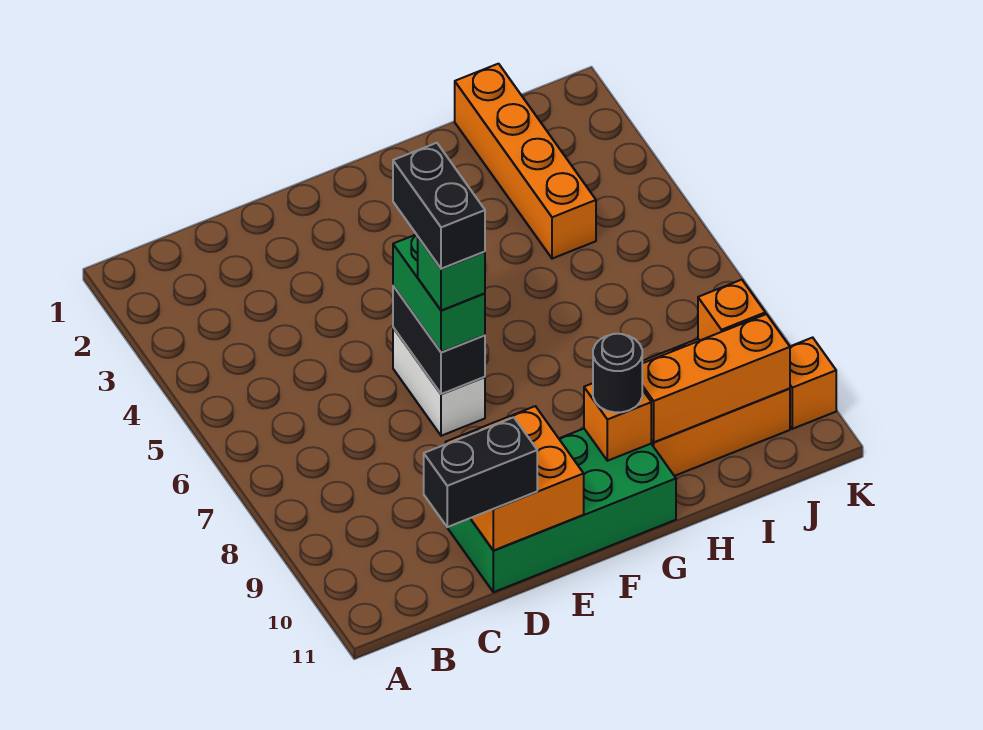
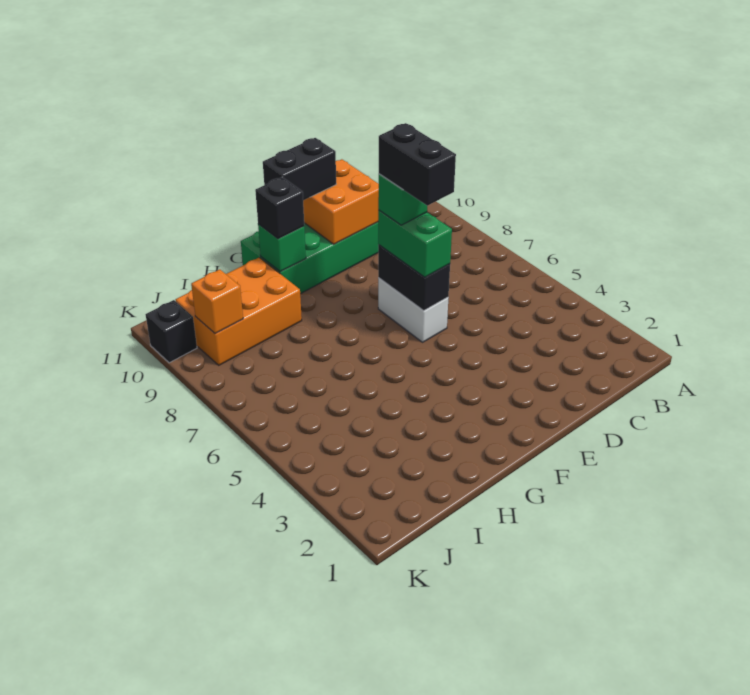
black brick C11:D11 level 3 -> black brick E11:F11 level 3
orange brick G10 level 2 -> green brick G10 level 2
black round brick G10 level 3 -> black brick G10 level 3
orange brick H10:J10 level 2 -> none
orange brick I1:I4 level 1 -> none
orange brick K10 level 1 -> black brick K10 level 1

